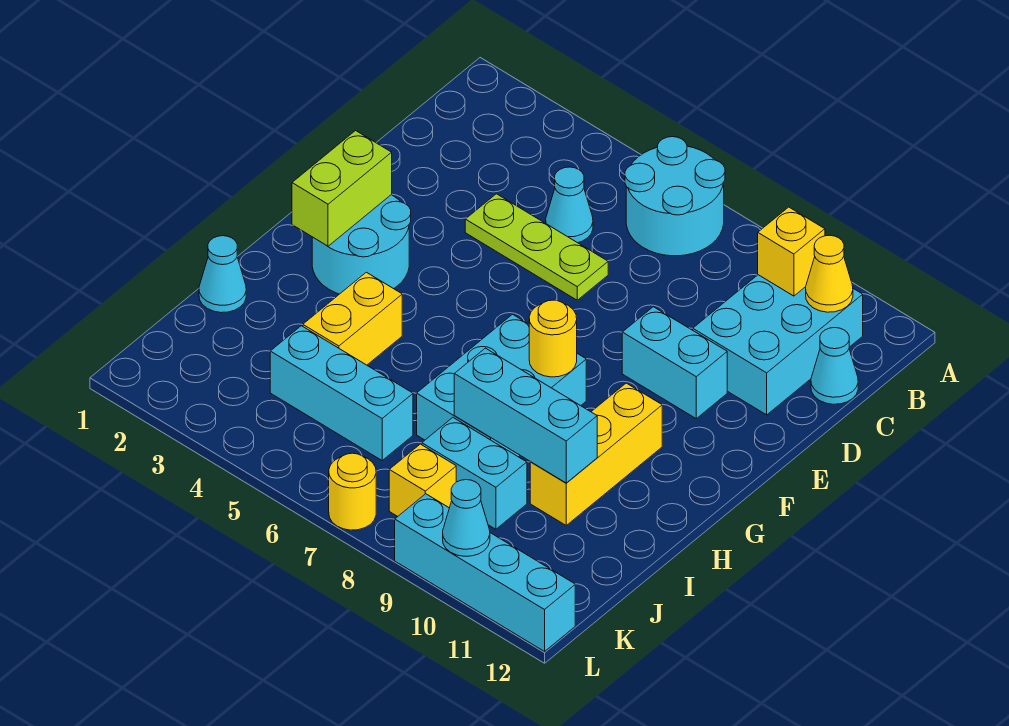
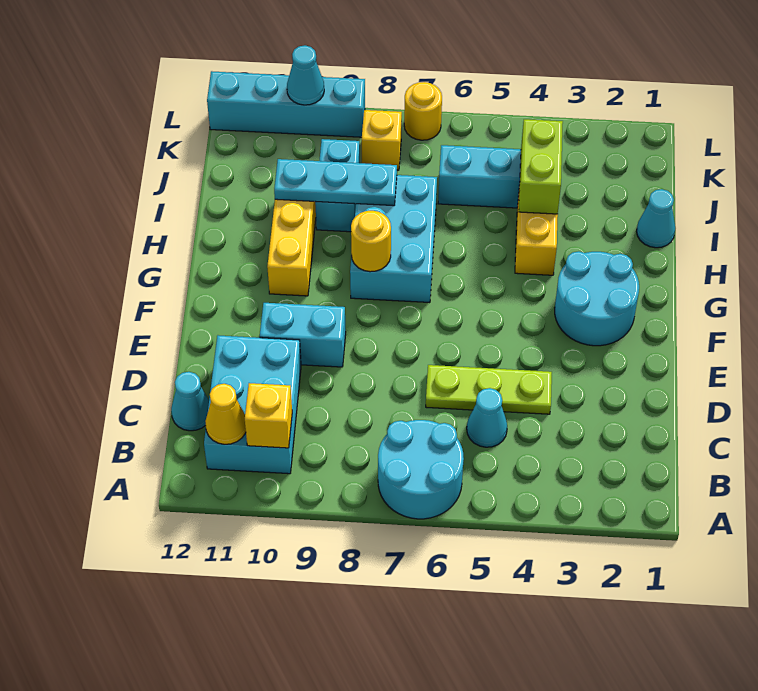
lime brick F2:G2 level 2 -> lime brick I4:J4 level 2
cyan brick I8:I10 level 2 -> cyan plate I8:I10 level 2
cyan brick J8:J9 level 1 -> cyan brick I9:J9 level 1

